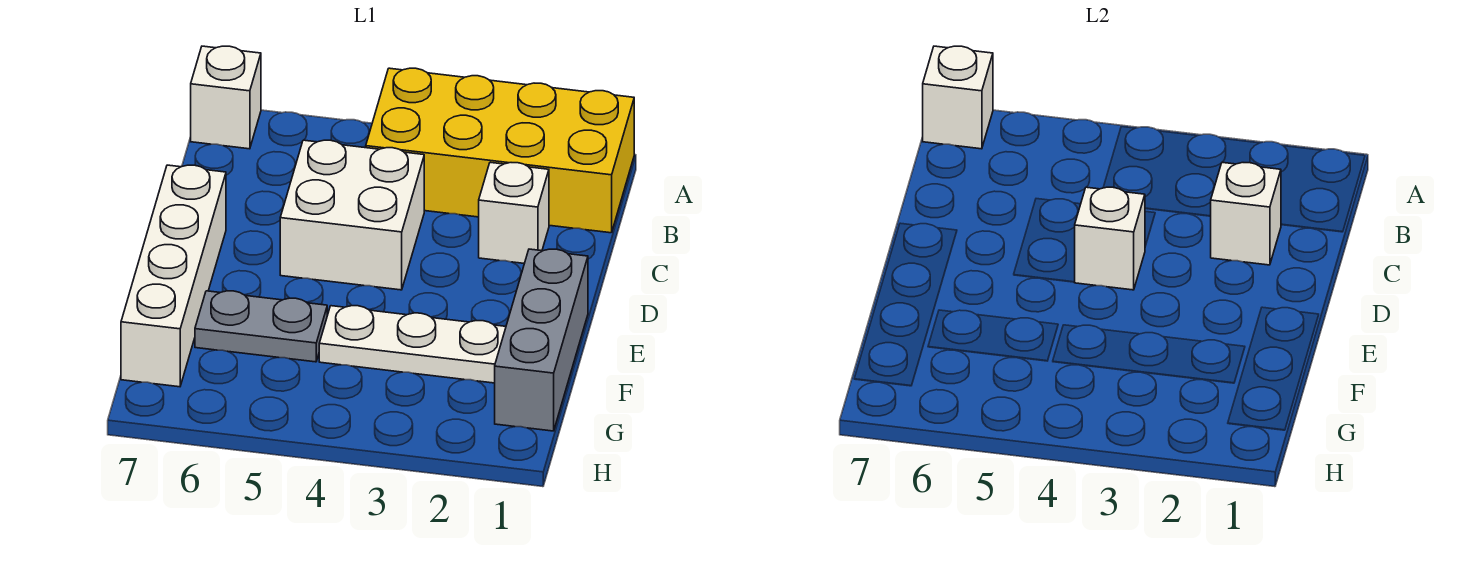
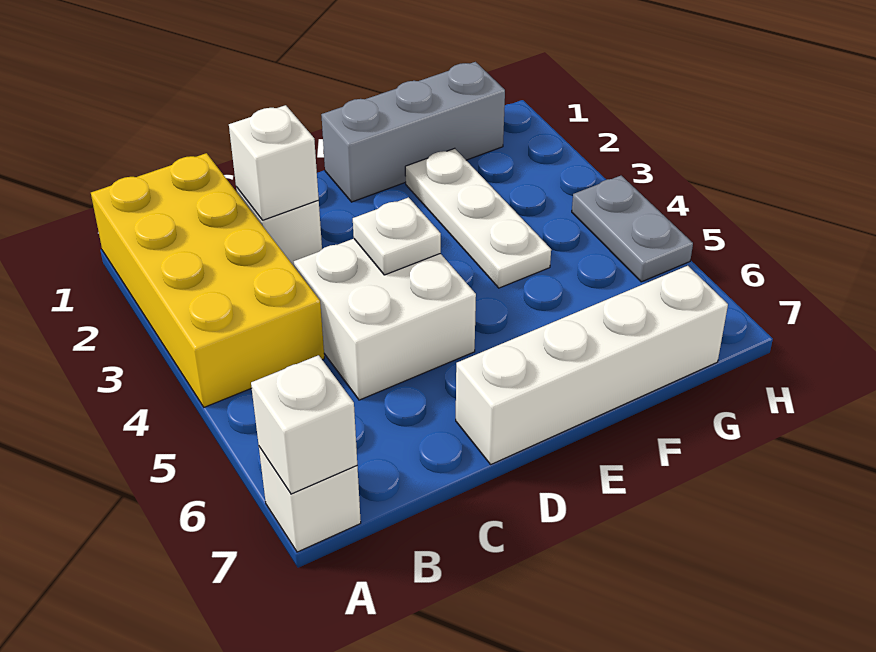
white brick D4 level 2 -> white plate D4 level 2
grey plate F5:F6 level 1 -> grey plate H4:H5 level 1

